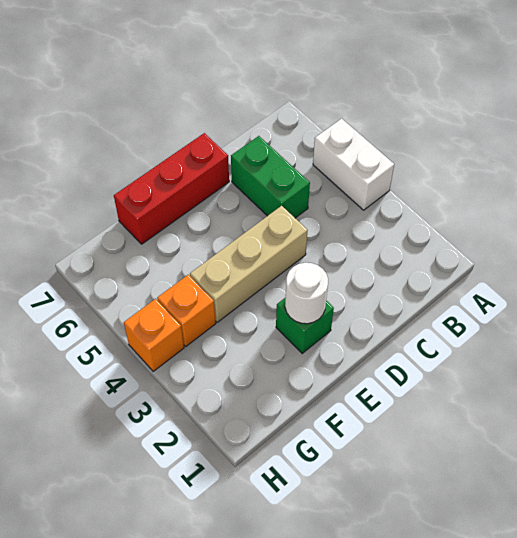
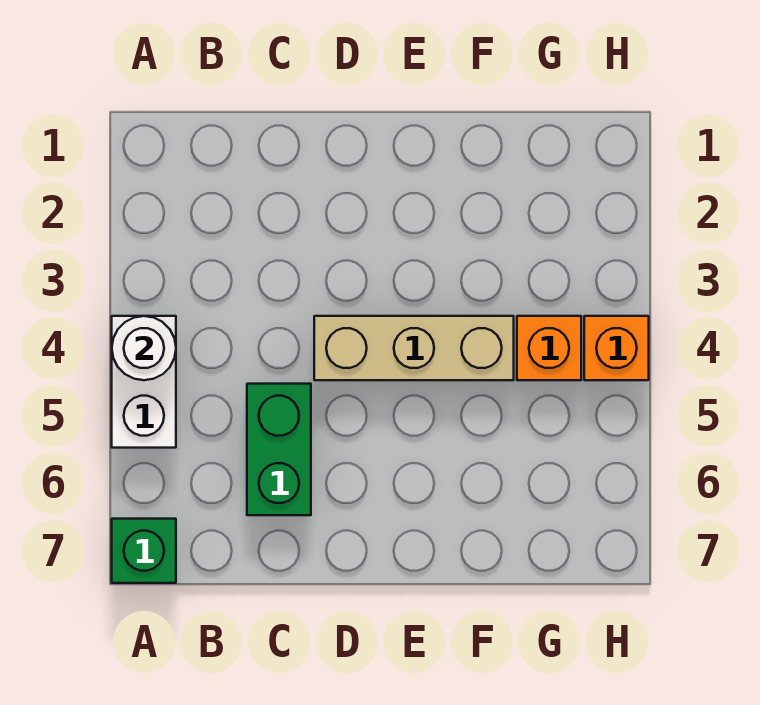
red brick D7:F7 level 1 -> none
green brick E2 level 1 -> green brick A7 level 1
white round brick E2 level 2 -> white round brick A4 level 2

